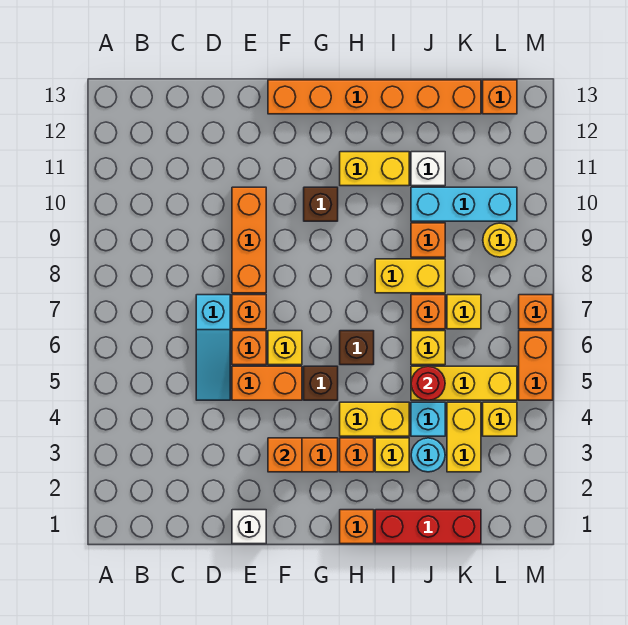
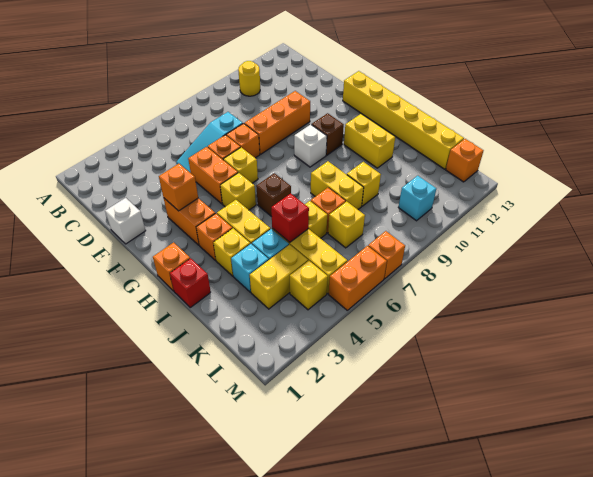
orange brick F13:K13 level 1 -> yellow brick F13:K13 level 1
brown brick G5 level 1 -> yellow brick G5 level 1
red brick I1:K1 level 1 -> red brick I1 level 1
cyan round brick J3 level 1 -> cyan brick J3 level 1
red round brick J5 level 2 -> red brick J5 level 2
orange brick J9 level 1 -> yellow brick J9 level 1
cyan brick J10:L10 level 1 -> cyan brick L10 level 1
white brick J11 level 1 -> white brick G9 level 1
yellow round brick L9 level 1 -> yellow round brick B10 level 1

